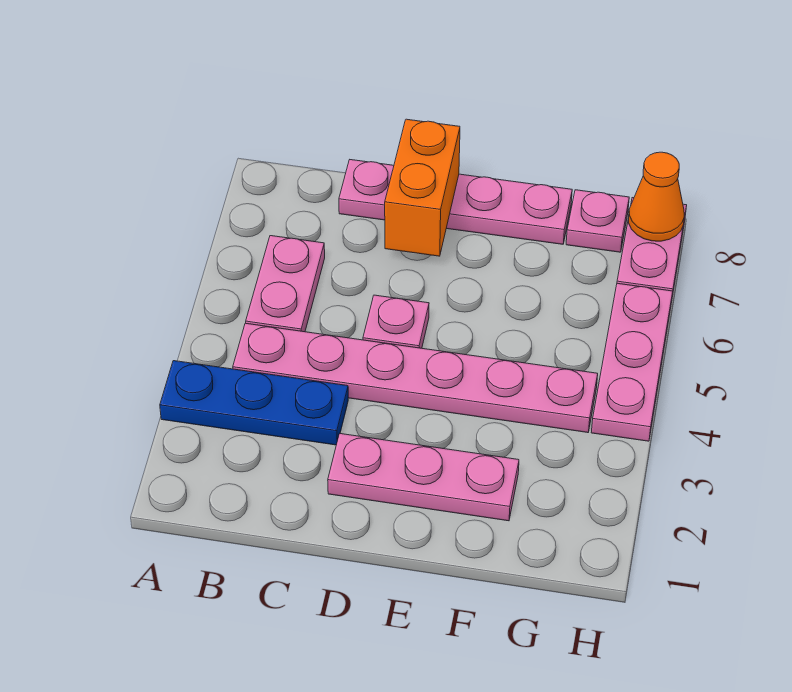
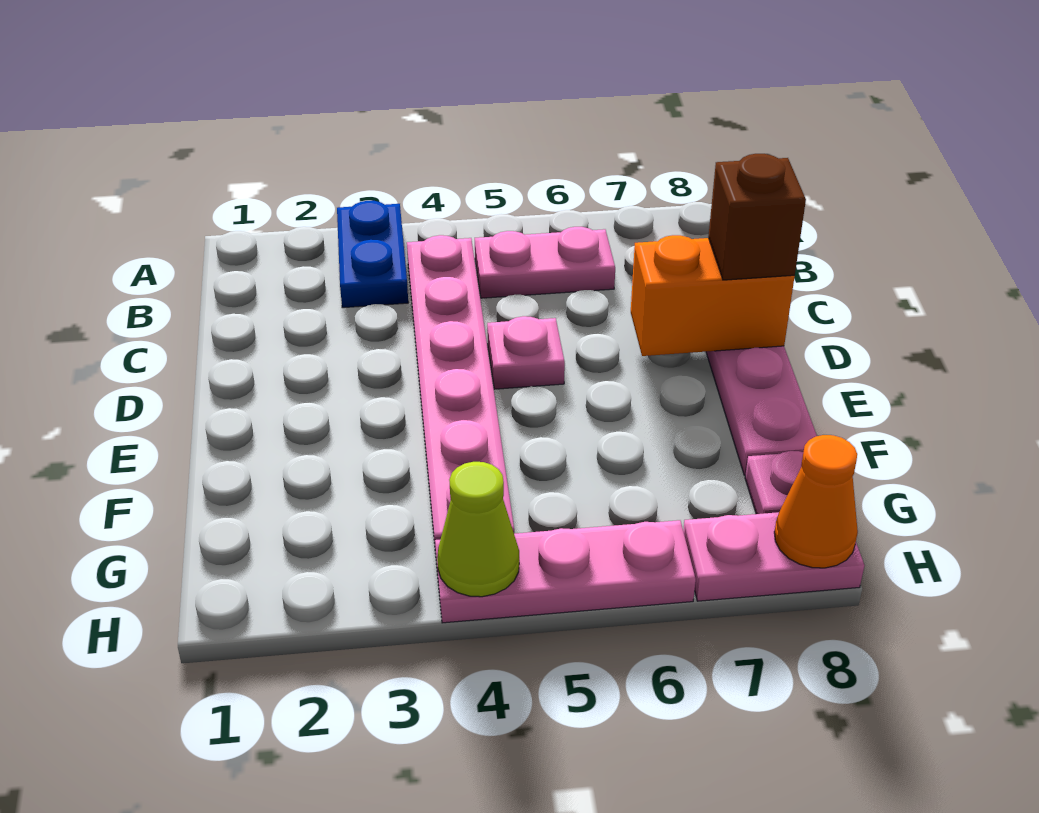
blue plate A3:C3 level 1 -> blue plate A3:B3 level 1
pink plate D2:F2 level 1 -> none
none -> brown brick D8 level 3
none -> lime cone H4 level 2

